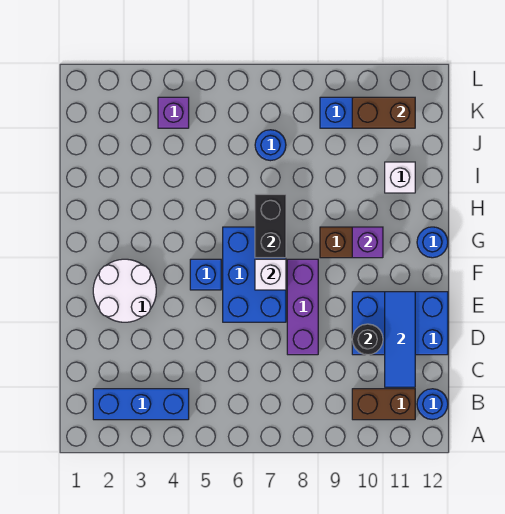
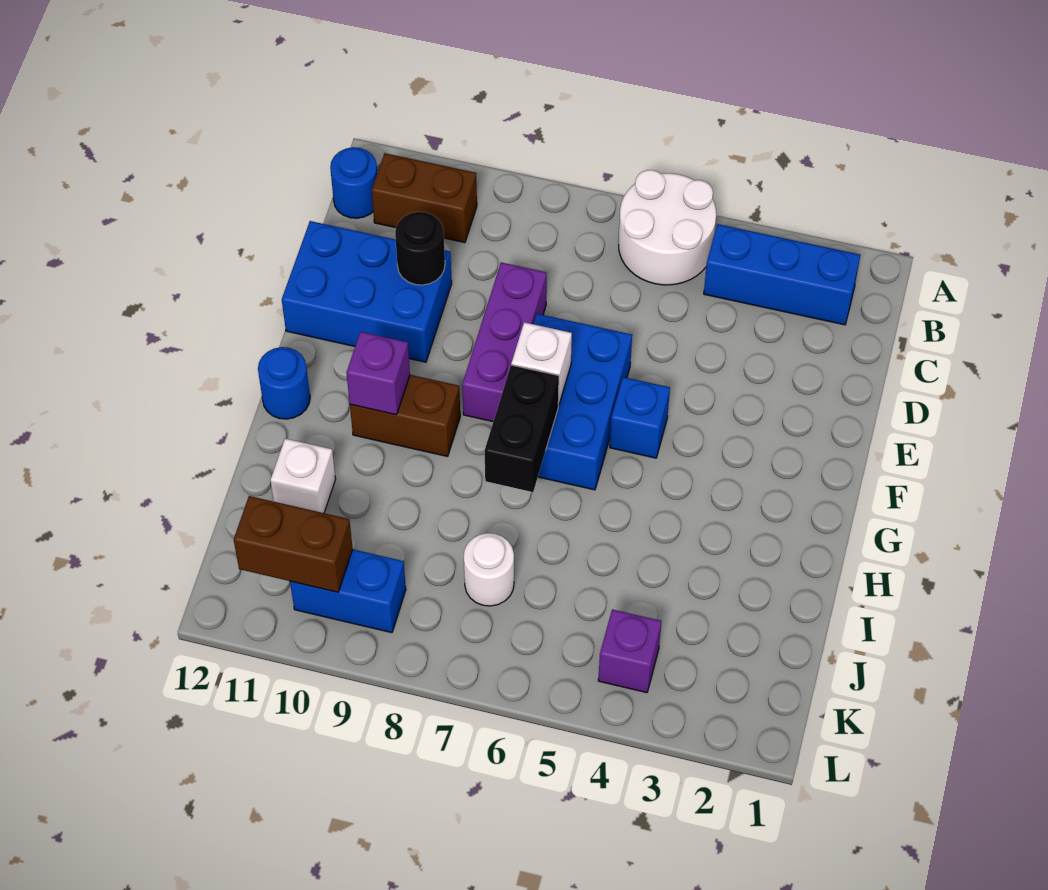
blue tile C11:E11 level 2 -> none
white round brick E2:F3 level 1 -> white round brick A5:B6 level 1
blue round brick J7 level 1 -> white round brick J7 level 1

